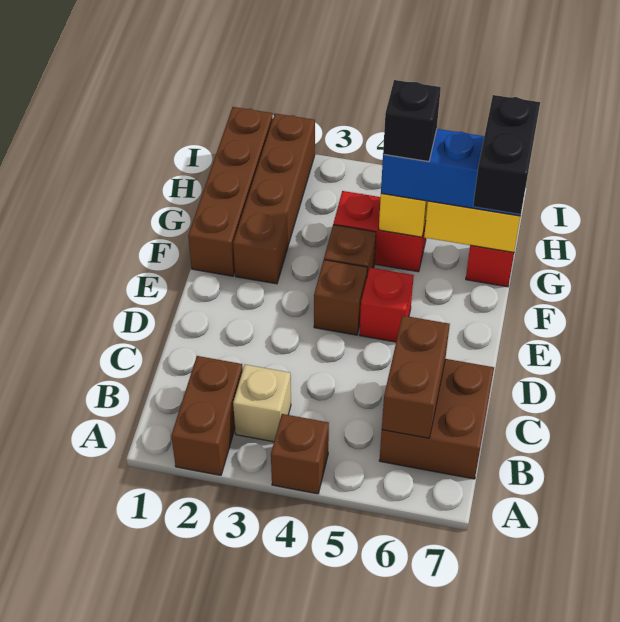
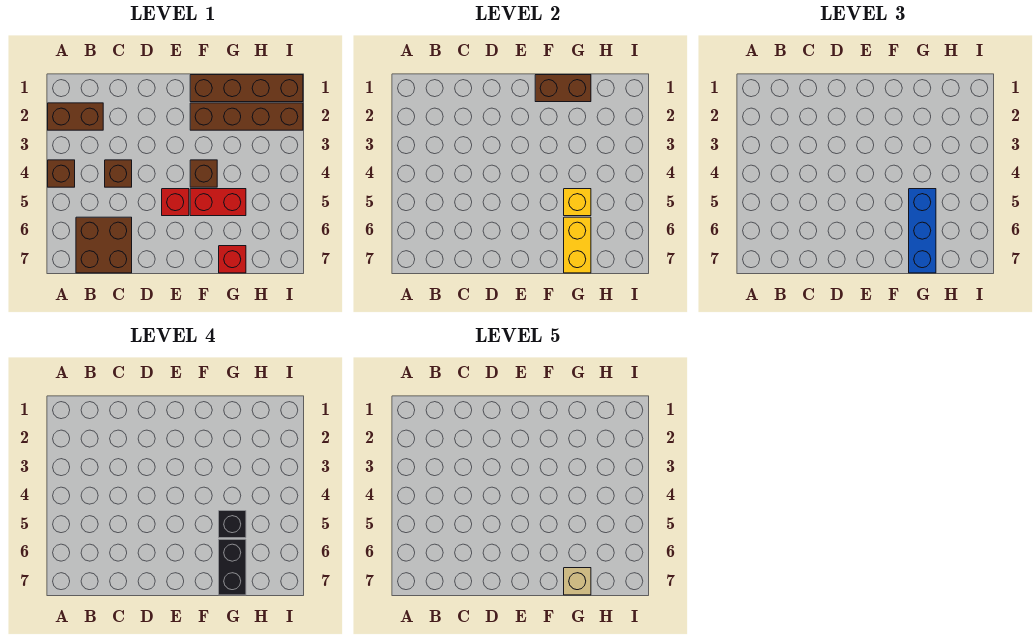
tan brick B3 level 1 -> tan brick G7 level 5
brown brick B6:C6 level 2 -> brown brick F1:G1 level 2
brown brick E4 level 1 -> brown brick C4 level 1
black brick F7:G7 level 4 -> black brick G6:G7 level 4
red brick G4:G5 level 1 -> red brick F5:G5 level 1

